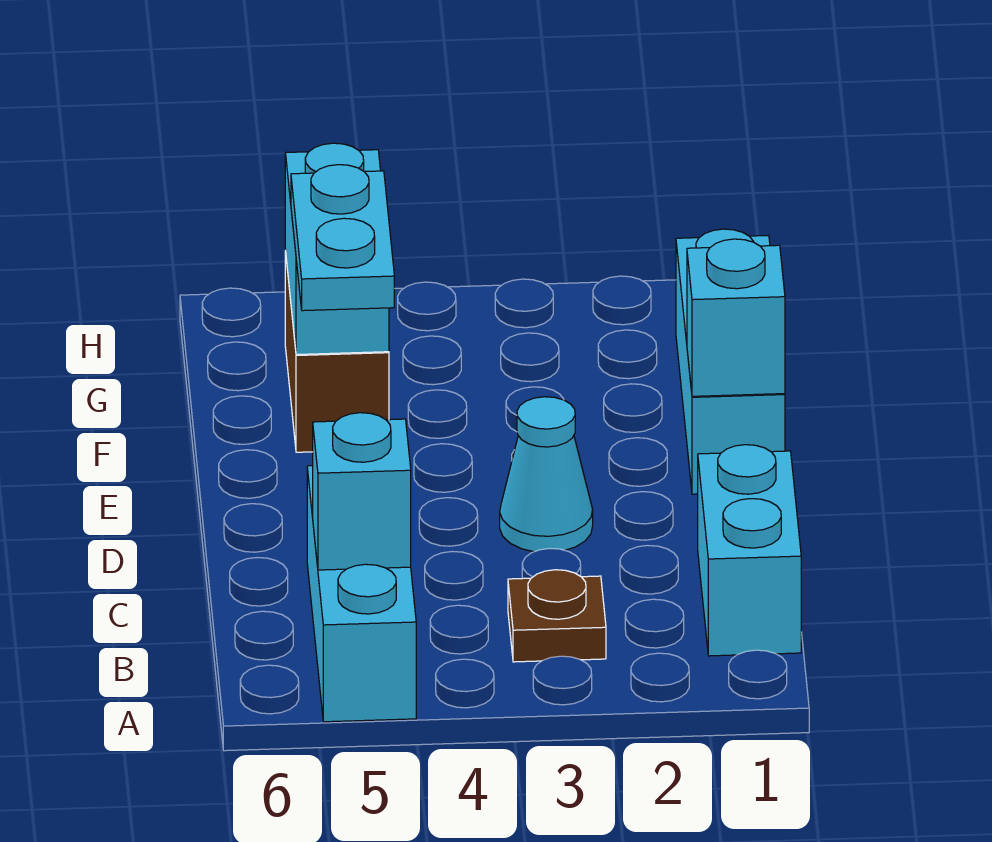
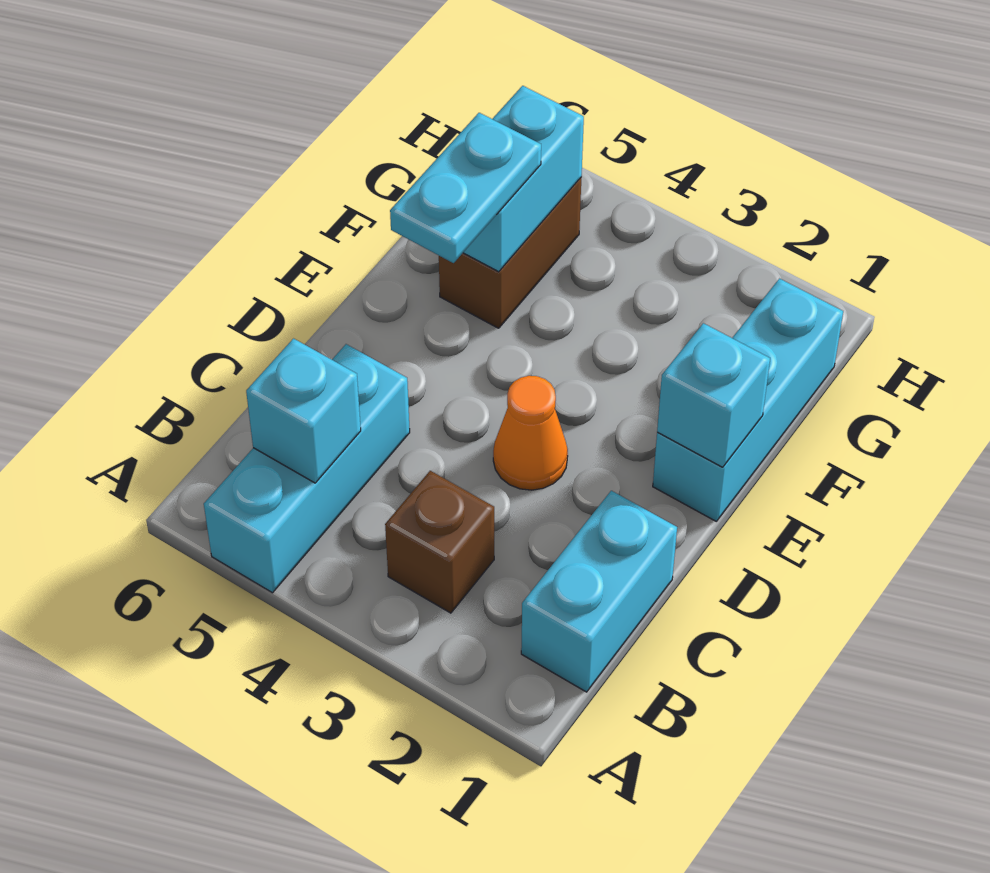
brown plate B3 level 1 -> brown brick B3 level 1
cyan cone D3 level 1 -> orange cone D3 level 1

